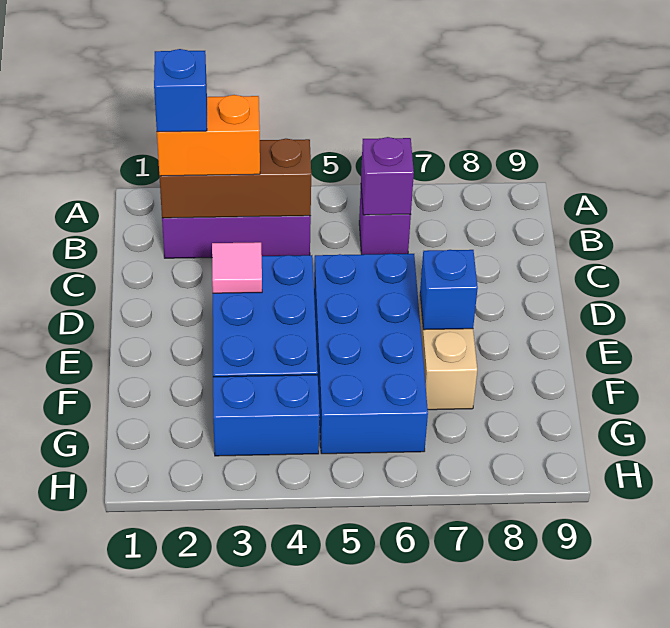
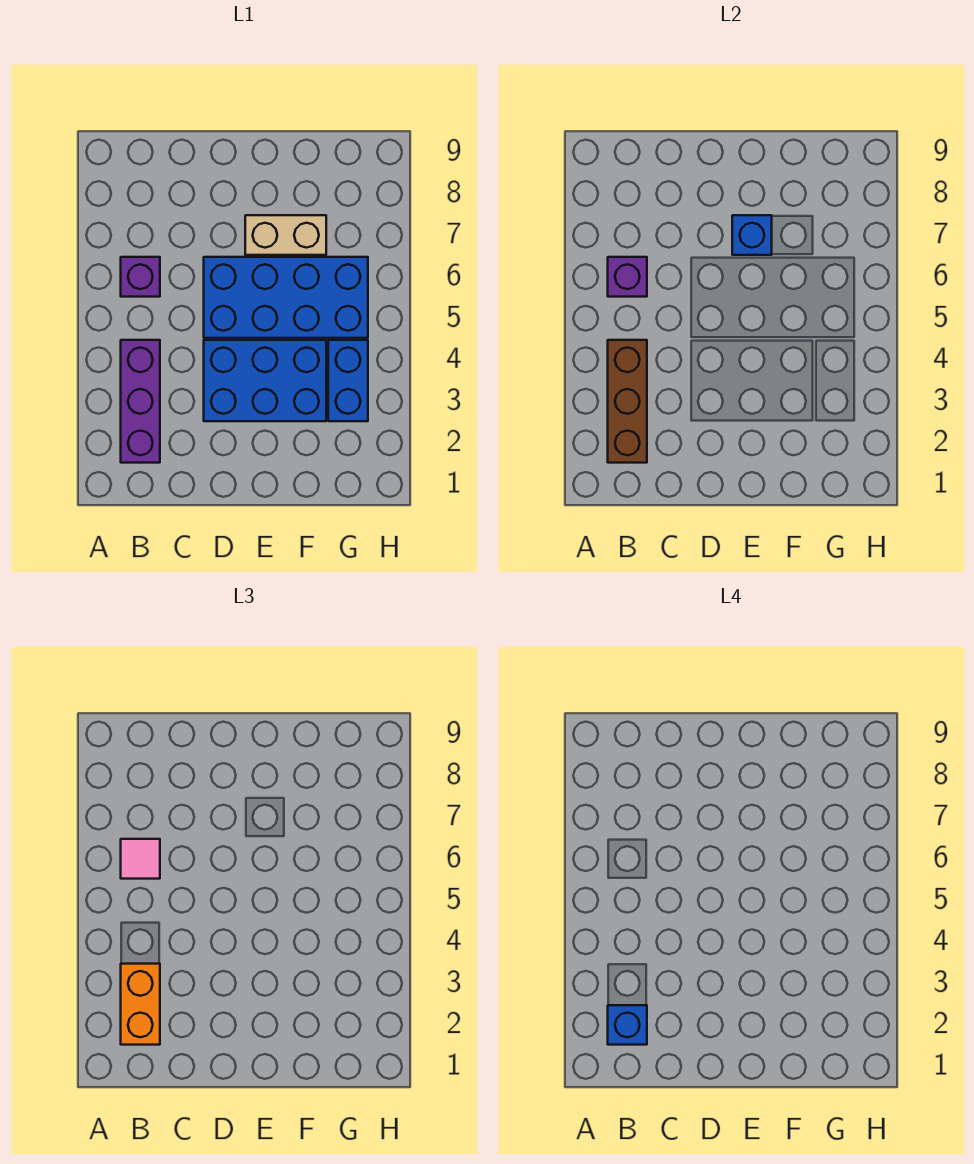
pink tile D3 level 2 -> pink tile B6 level 3

